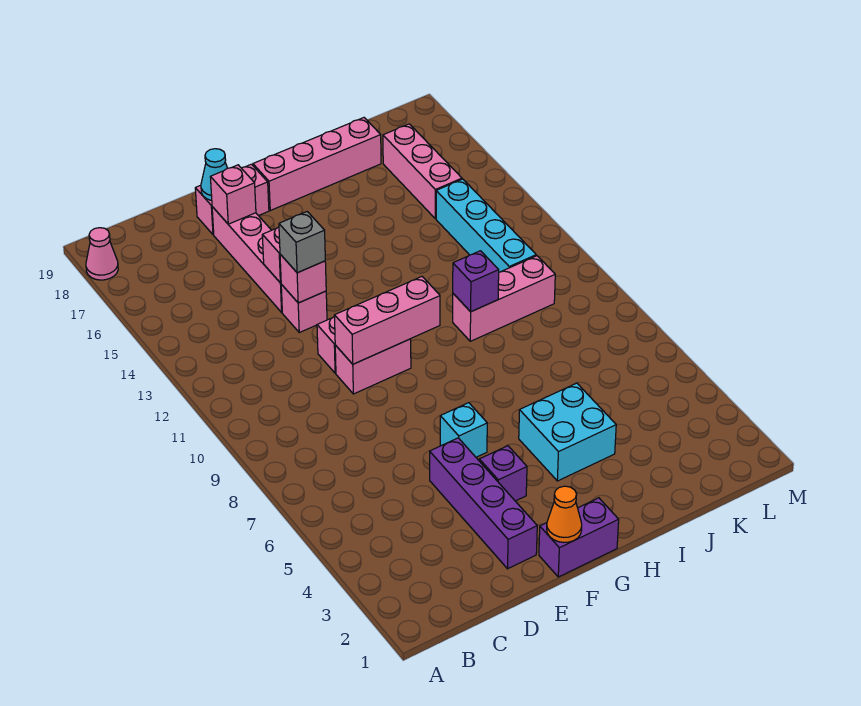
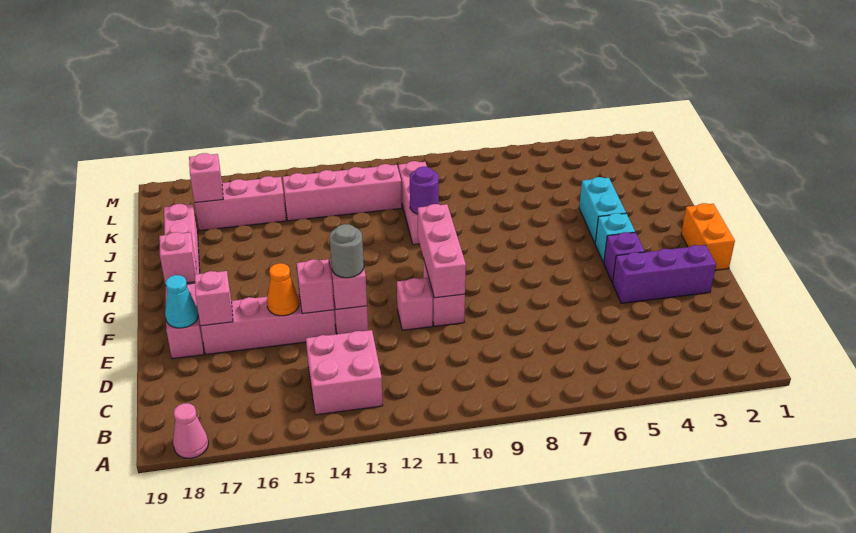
none -> pink brick B13:C14 level 1
purple brick E2:E5 level 1 -> purple brick E2:E4 level 1
grey brick E13 level 3 -> grey round brick E13 level 3
purple brick F1:G1 level 1 -> orange brick F1:G1 level 1
orange cone F1 level 2 -> orange cone E15 level 2
cyan brick F6 level 1 -> cyan brick G4 level 1
none -> pink brick G18 level 2
cyan brick H4:I5 level 1 -> cyan brick H4:I4 level 1
purple brick I10 level 2 -> purple round brick I10 level 2
cyan brick K11:K14 level 1 -> pink brick K11:K14 level 1
none -> pink brick K17 level 2

